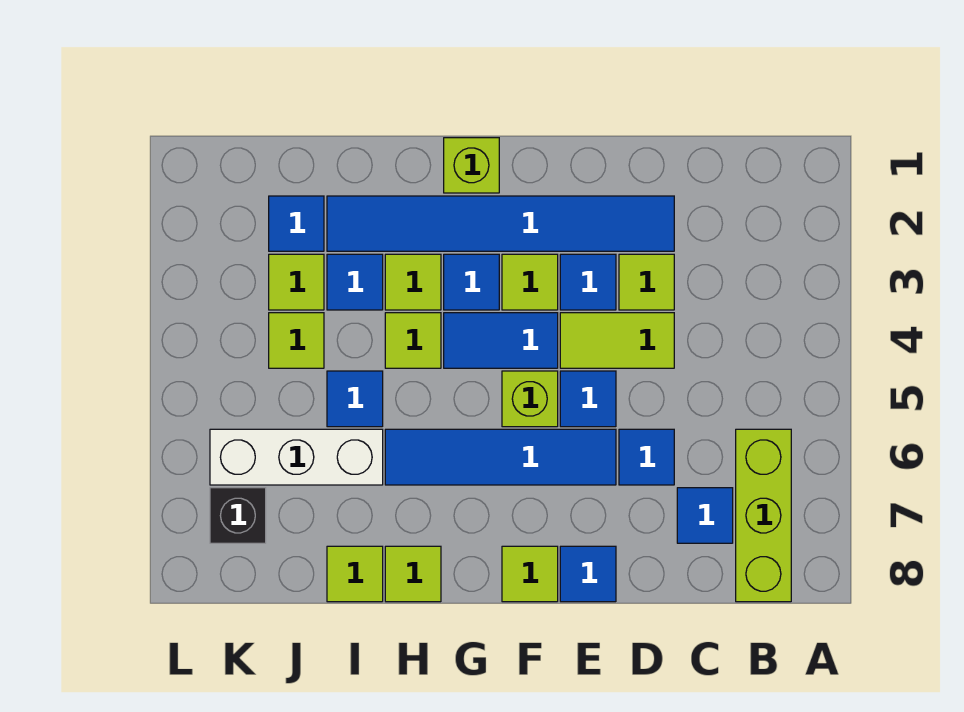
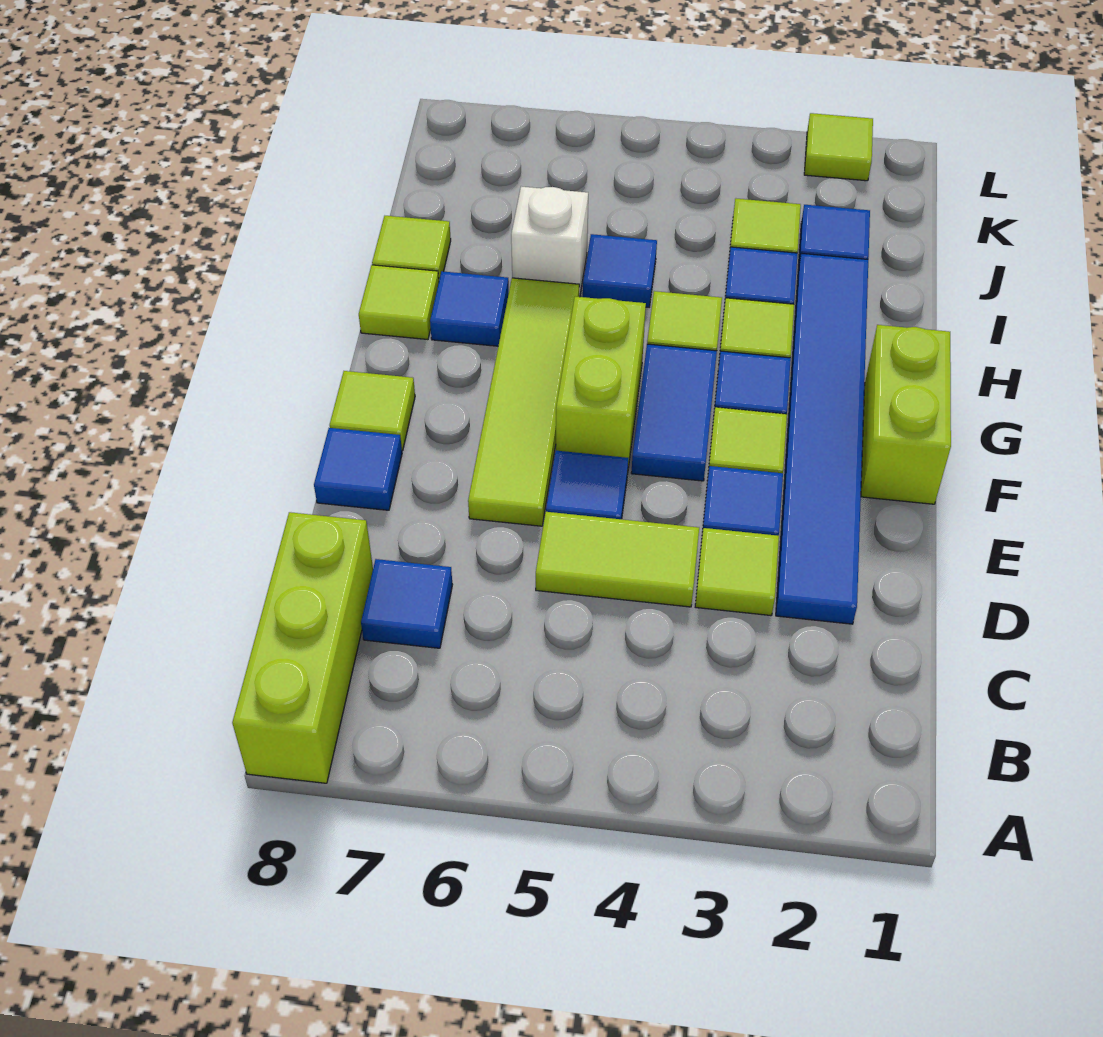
lime brick B6:B8 level 1 -> lime brick A8:C8 level 1
lime tile D4:E4 level 1 -> lime tile D4:D5 level 1
blue tile D6 level 1 -> blue tile H7 level 1
blue tile E6:H6 level 1 -> lime tile E6:H6 level 1
lime brick F5 level 1 -> lime brick F5:G5 level 1
lime brick G1 level 1 -> lime brick F1:G1 level 1
white brick I6:K6 level 1 -> white brick I6 level 1
lime tile J4 level 1 -> lime tile L2 level 1
black brick K7 level 1 -> none

